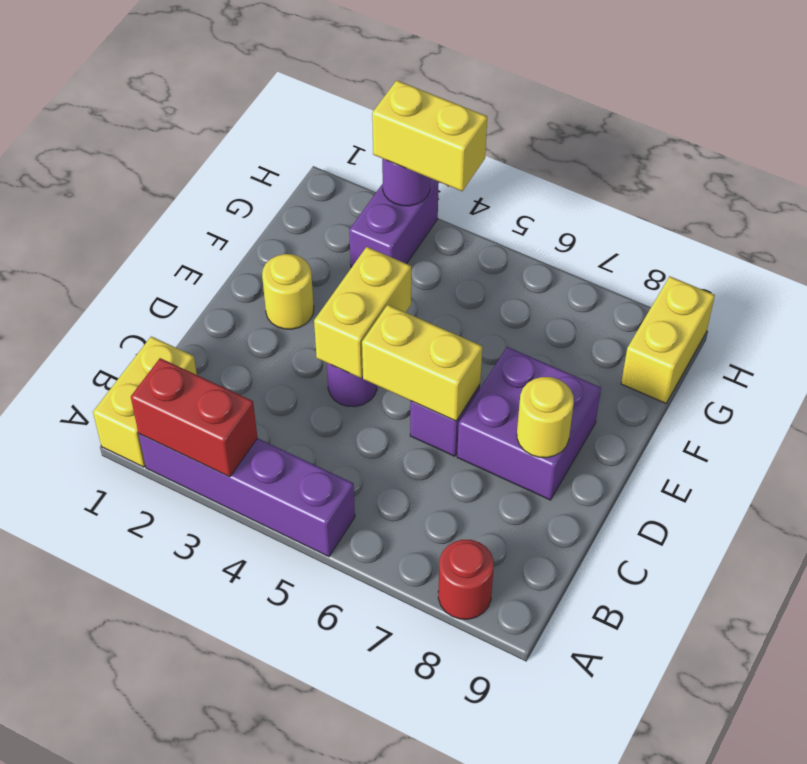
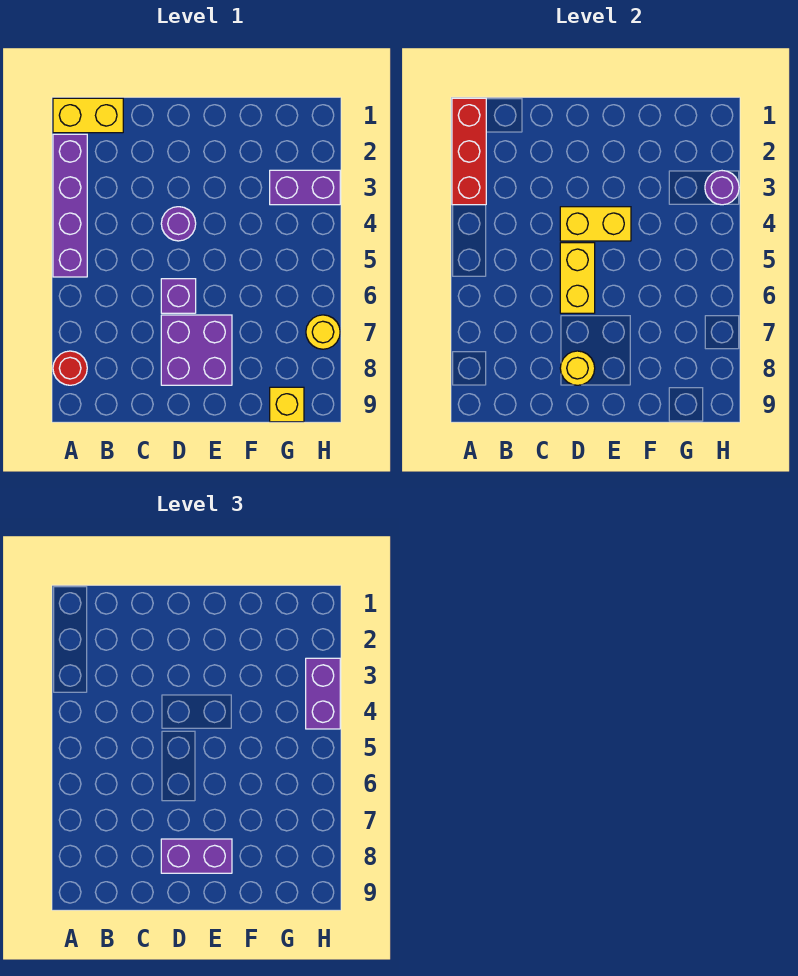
red brick A2:A3 level 2 -> red brick A1:A3 level 2
none -> purple brick D8:E8 level 3
yellow round brick E2 level 1 -> yellow round brick H7 level 1
yellow brick G9:H9 level 1 -> yellow brick G9 level 1
yellow brick H3:H4 level 3 -> purple brick H3:H4 level 3

